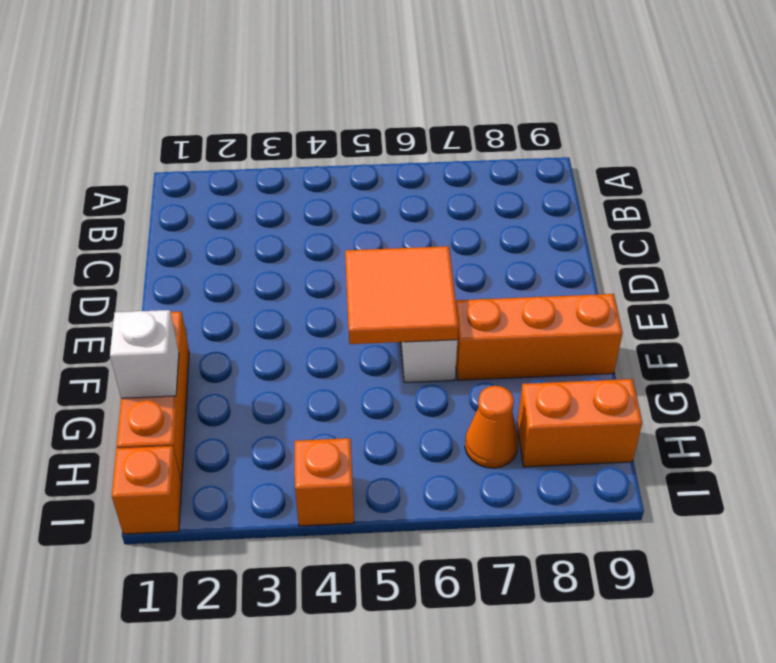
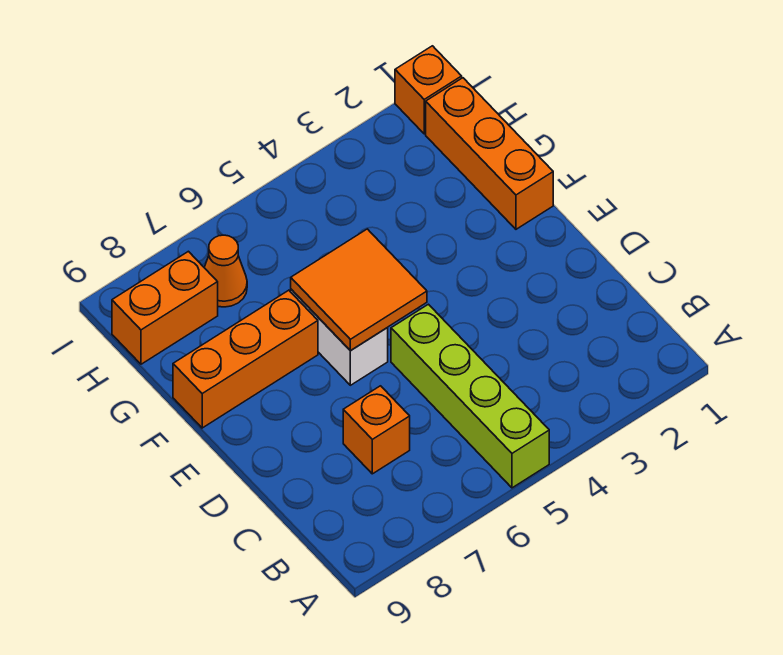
none -> lime brick A5:D5 level 1
white brick G1 level 2 -> none
orange brick I4 level 1 -> orange brick C7 level 1

